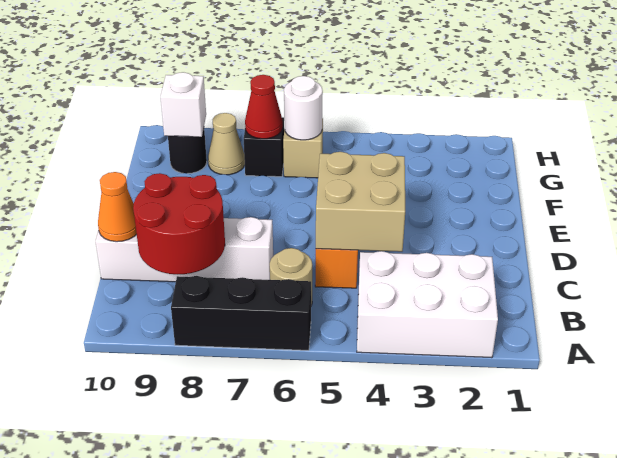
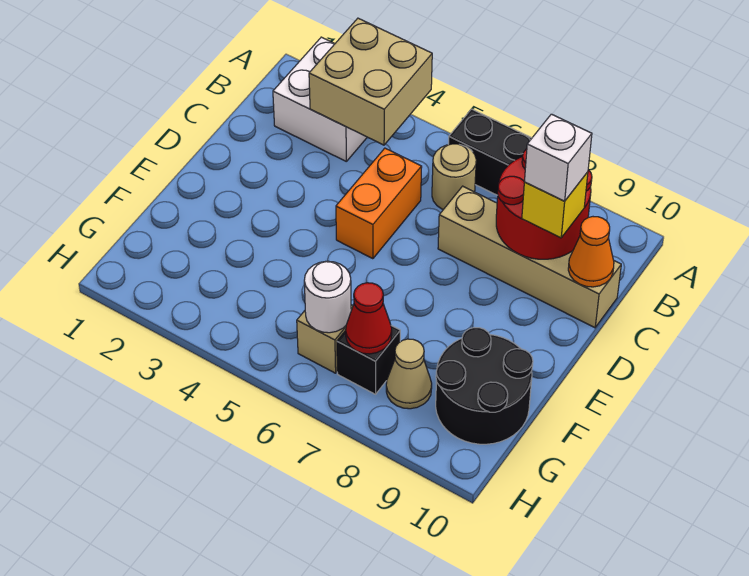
white brick A2:B4 level 1 -> white brick A2:B3 level 1
tan brick C4:D5 level 2 -> tan brick A3:B4 level 2
white brick C7:C10 level 1 -> tan brick C7:C10 level 1
none -> yellow brick C9 level 3
black round brick G9 level 1 -> black round brick F9:G10 level 1
white brick G9 level 2 -> white brick C9 level 4

